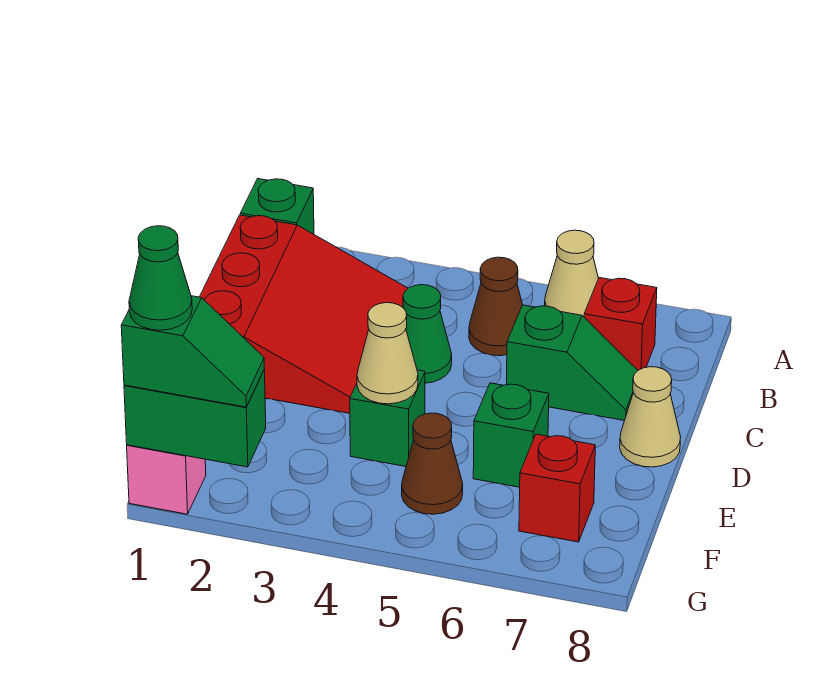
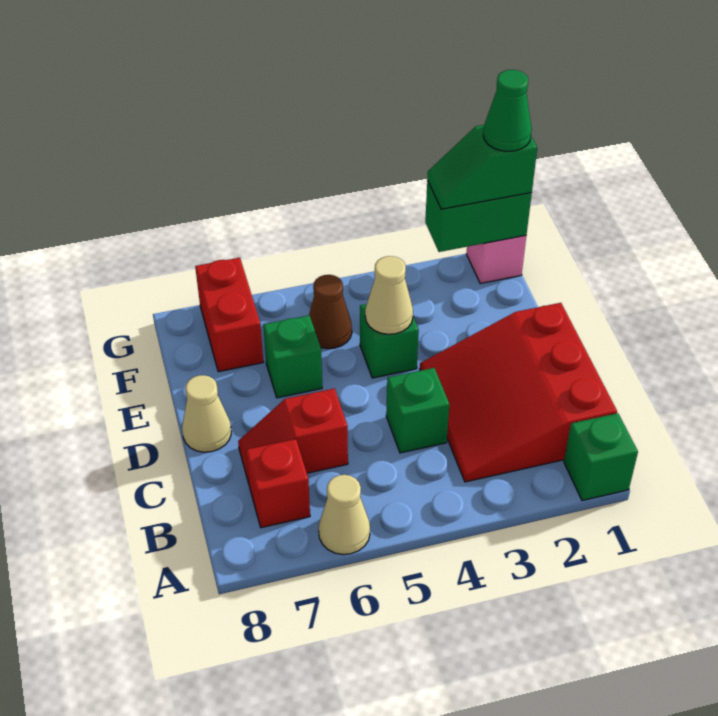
brown cone B5 level 1 -> none
green cone C4 level 1 -> green brick C4 level 1
green slope C6:C7 level 1 top 6 -> red slope C6:C7 level 1 top 6
red brick F7 level 1 -> red brick F7:G7 level 1

